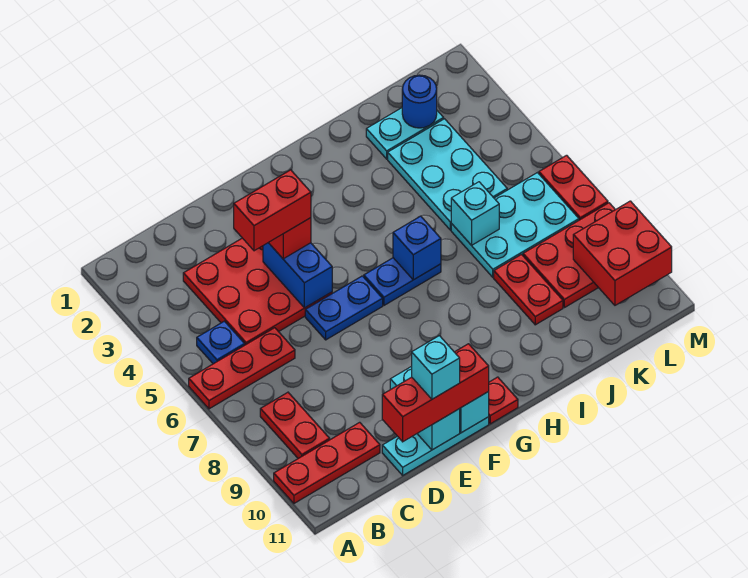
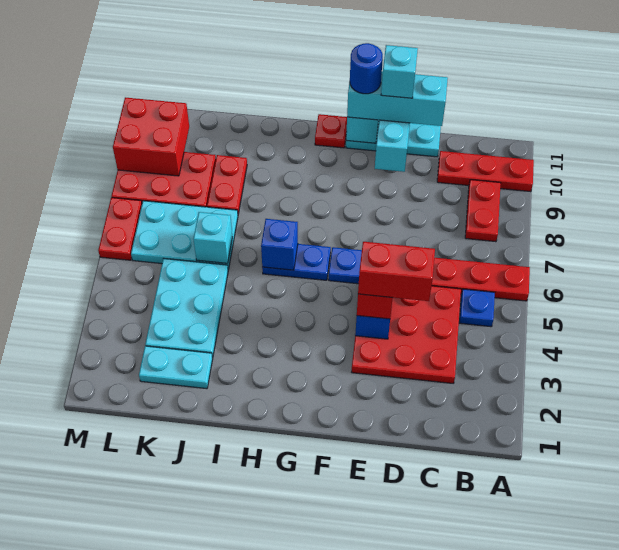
red brick D11:F11 level 3 -> cyan brick D11:F11 level 3
blue round brick K2 level 2 -> blue round brick F11 level 4

